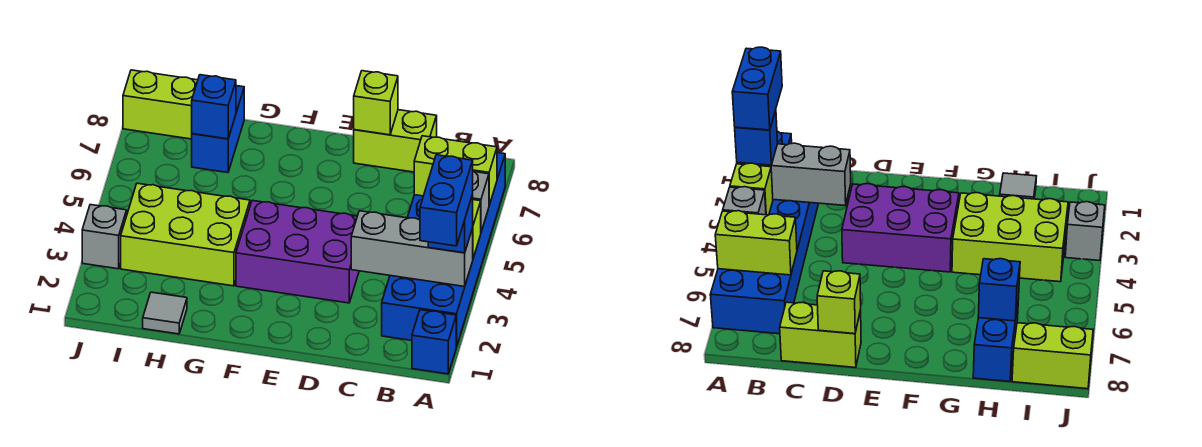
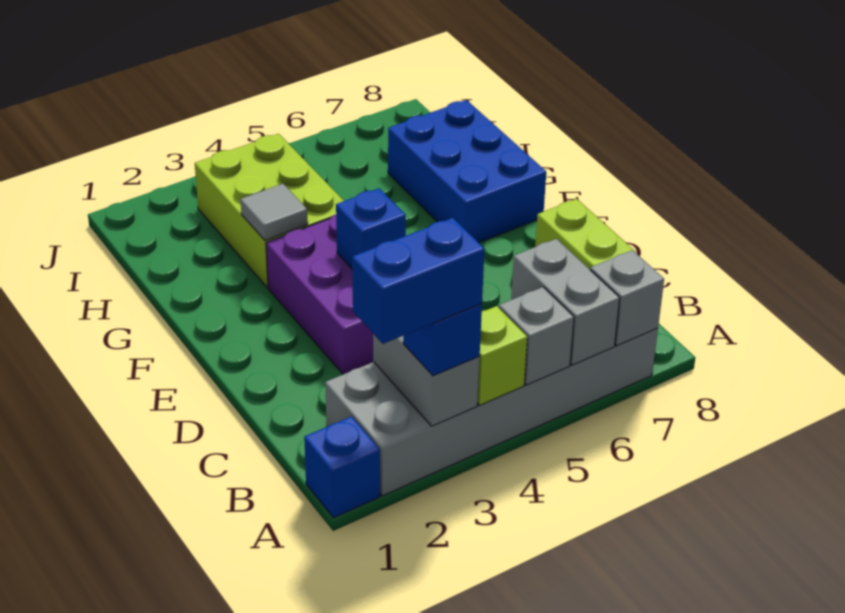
blue brick A2:B7 level 1 -> grey brick A2:B7 level 1
grey brick A3:C3 level 2 -> grey brick A3:B3 level 2
lime brick A6:B6 level 2 -> grey brick A6:B6 level 2
lime brick D8 level 2 -> none
grey tile H1 level 1 -> grey tile G3 level 2
blue brick H7:H8 level 1 -> blue brick F7:H8 level 1
blue brick H7 level 2 -> blue brick E4 level 2
lime brick I8:J8 level 1 -> none
grey brick J3 level 1 -> grey brick A7 level 2

